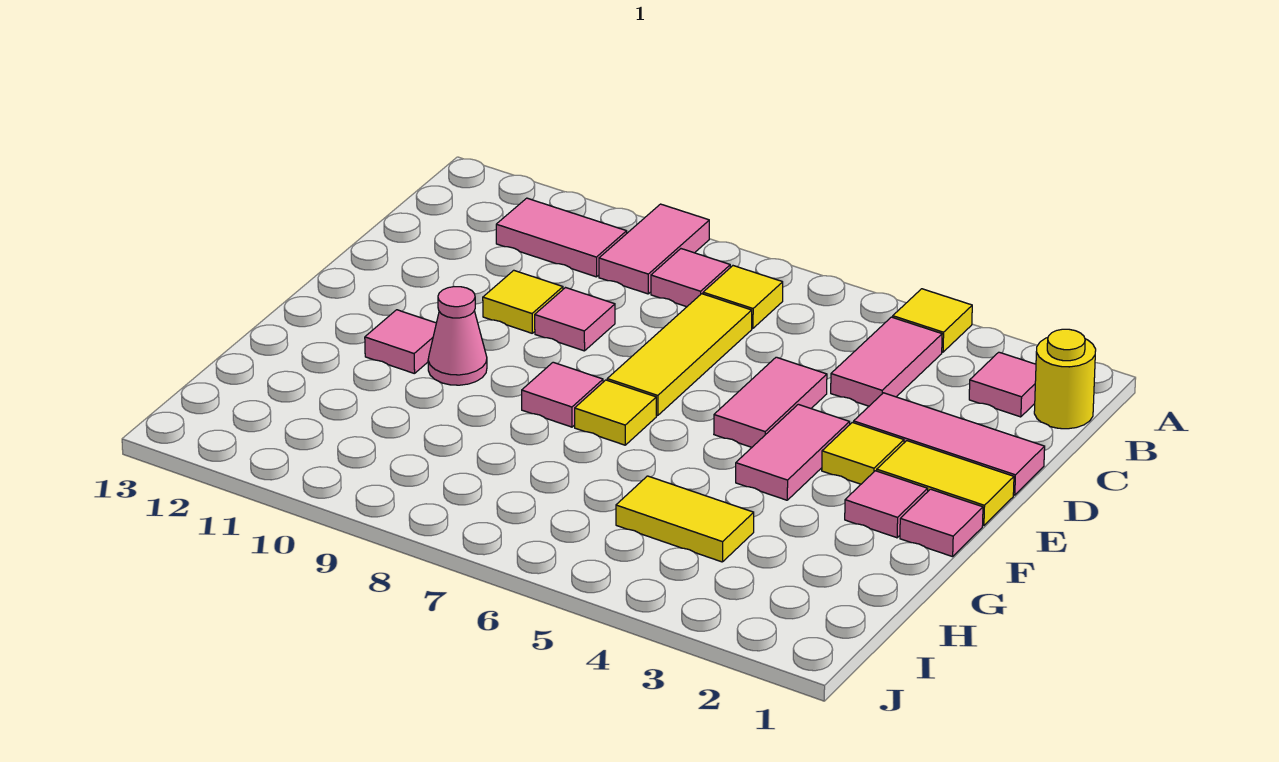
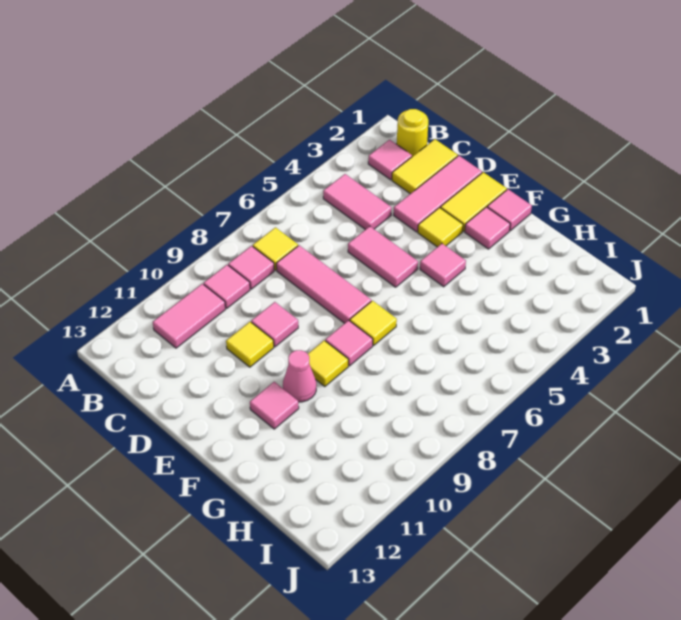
yellow tile A4 level 1 -> yellow tile F9 level 1
pink tile A9:B9 level 1 -> pink tile B9 level 1
yellow tile C7:E7 level 1 -> pink tile C7:E7 level 1
pink tile E4:F4 level 1 -> pink tile F4 level 1
yellow tile H4:H5 level 1 -> yellow tile C1:C2 level 1

